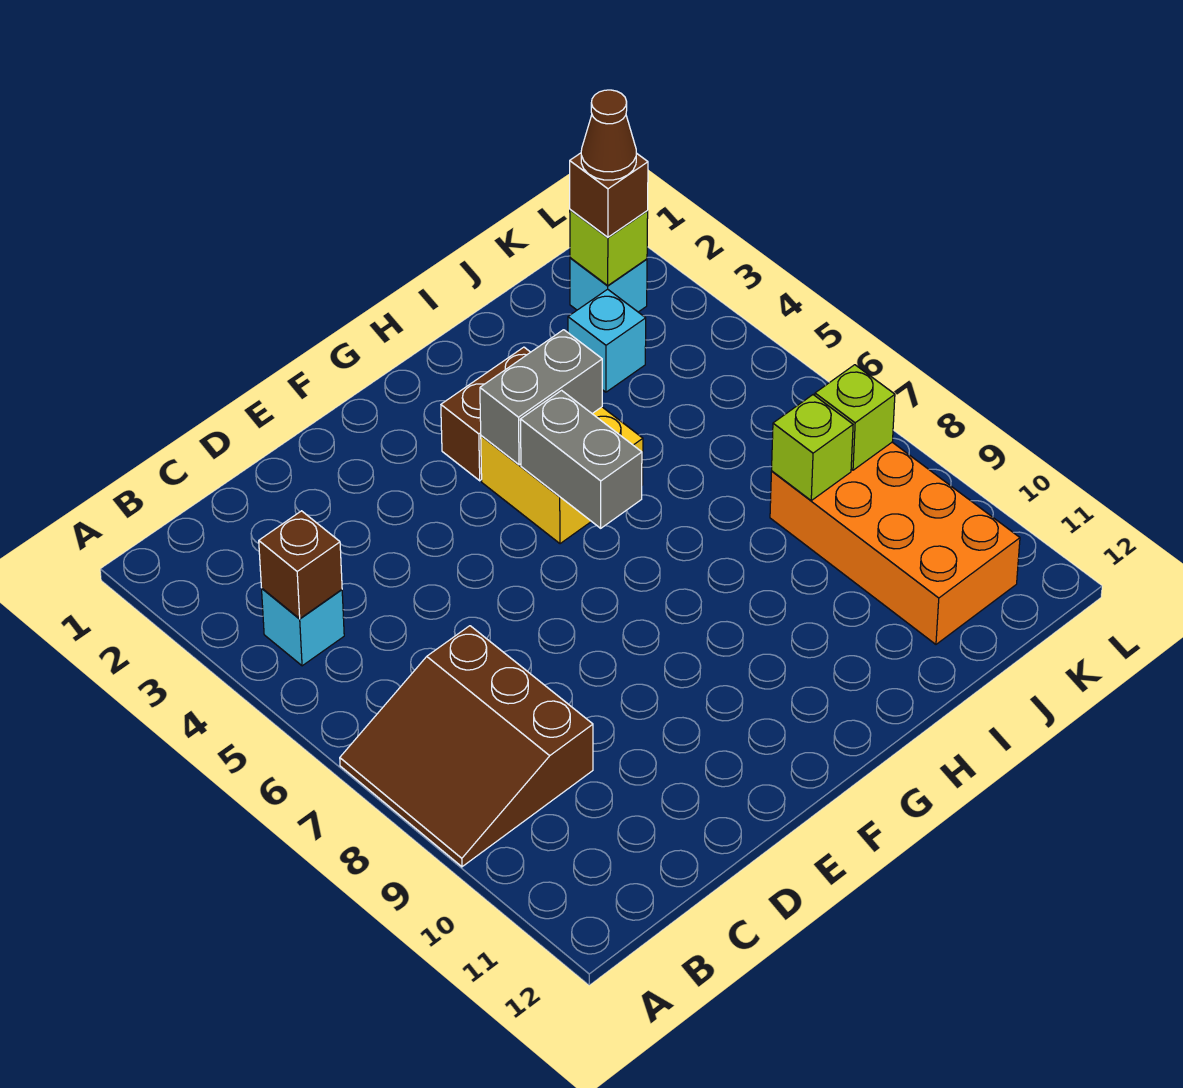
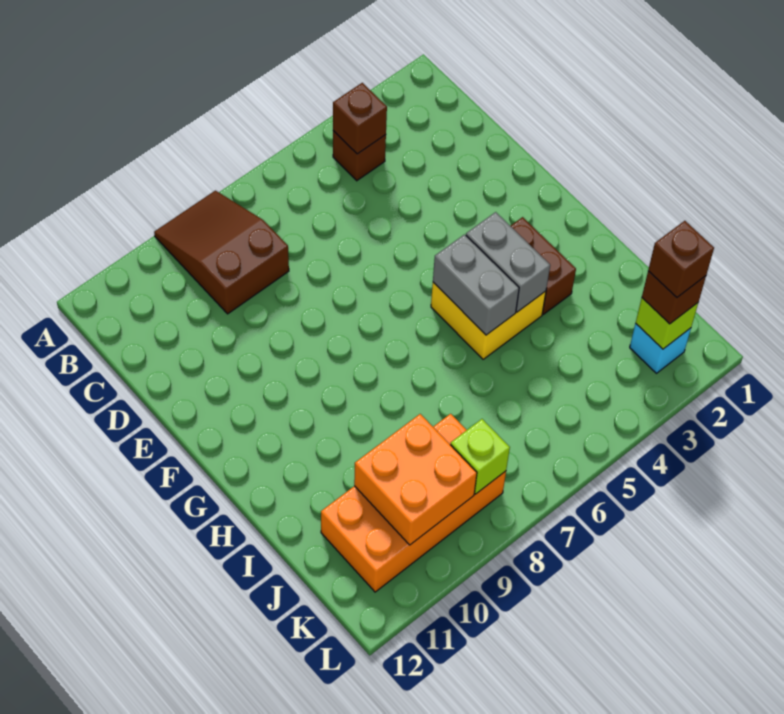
brown slope A7:C9 level 1 top C -> brown slope A8:C9 level 1 top C
cyan brick B4 level 1 -> brown brick B4 level 1
grey brick G5:G6 level 2 -> grey brick G5:H5 level 2
cyan brick J3 level 1 -> none
lime brick J8 level 2 -> none
none -> orange brick J9:K10 level 2
brown cone K2 level 4 -> brown brick K2 level 4

